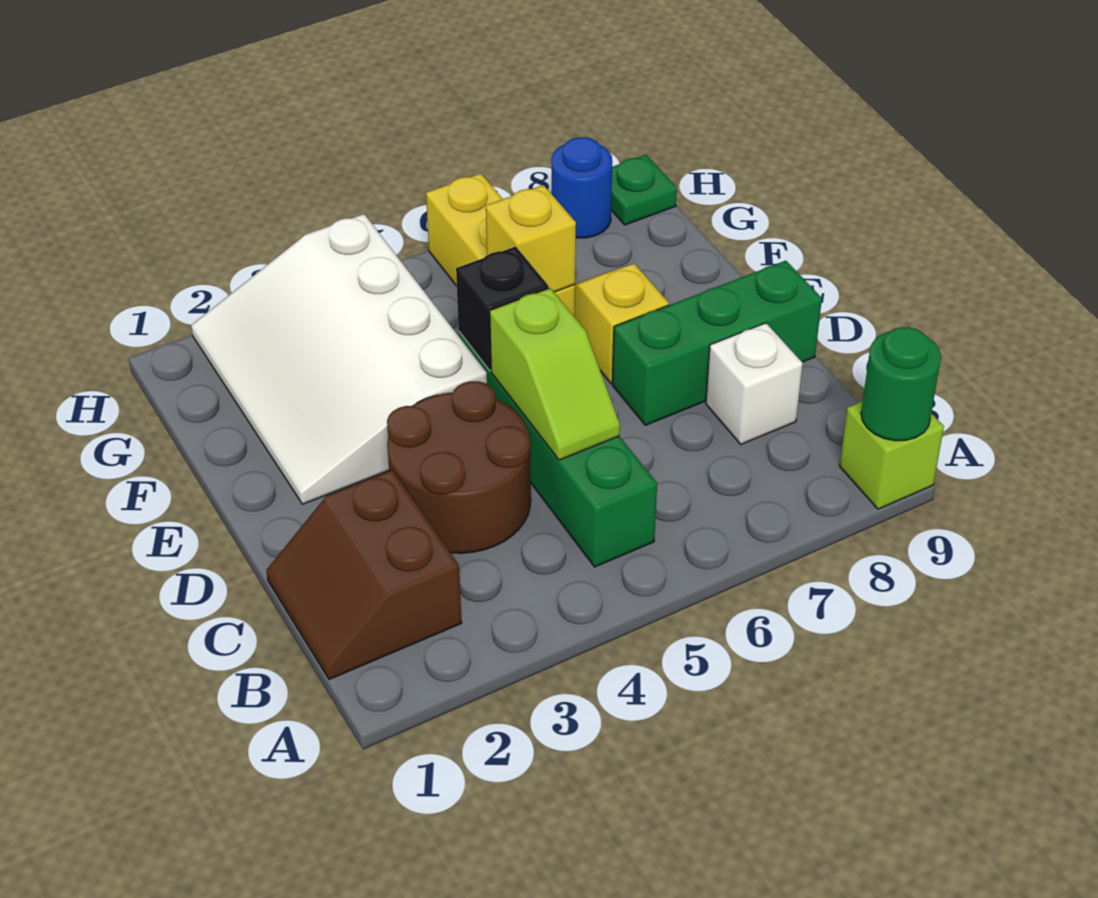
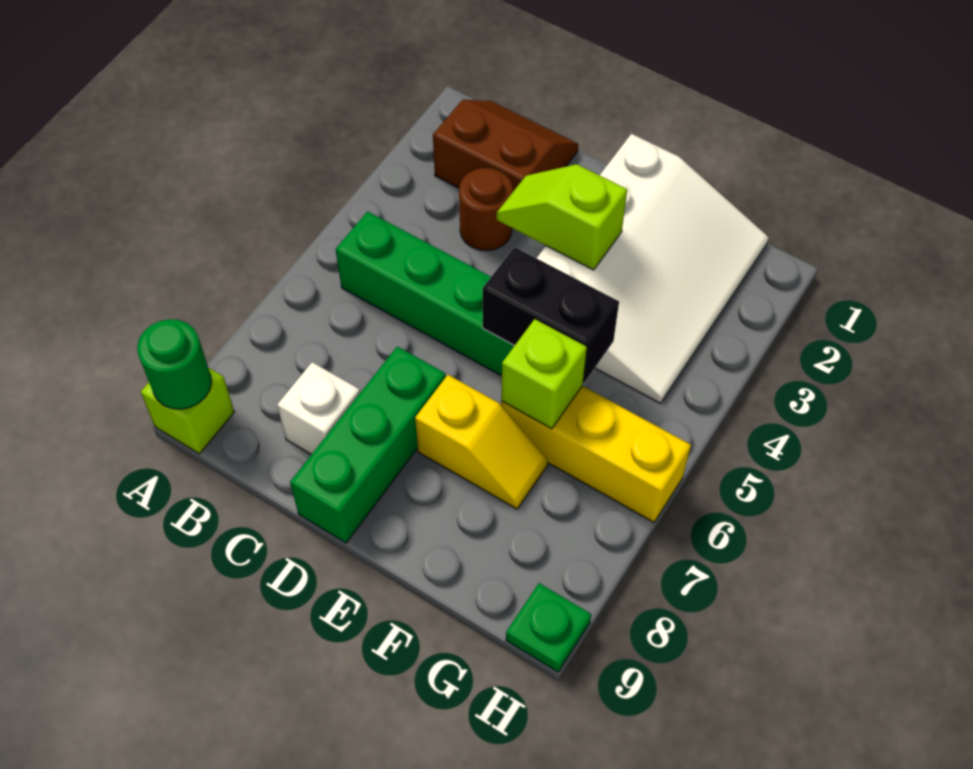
brown round brick C3:D4 level 1 -> brown round brick C3 level 1
lime slope C5:D5 level 2 top D -> lime slope D3:E3 level 2 top E
white slope E2:H4 level 1 top 4 -> white slope E1:G4 level 1 top E
black brick E5 level 2 -> black brick E5:F5 level 2
yellow brick F6 level 2 -> lime brick F6 level 2
blue round brick H8 level 1 -> none

